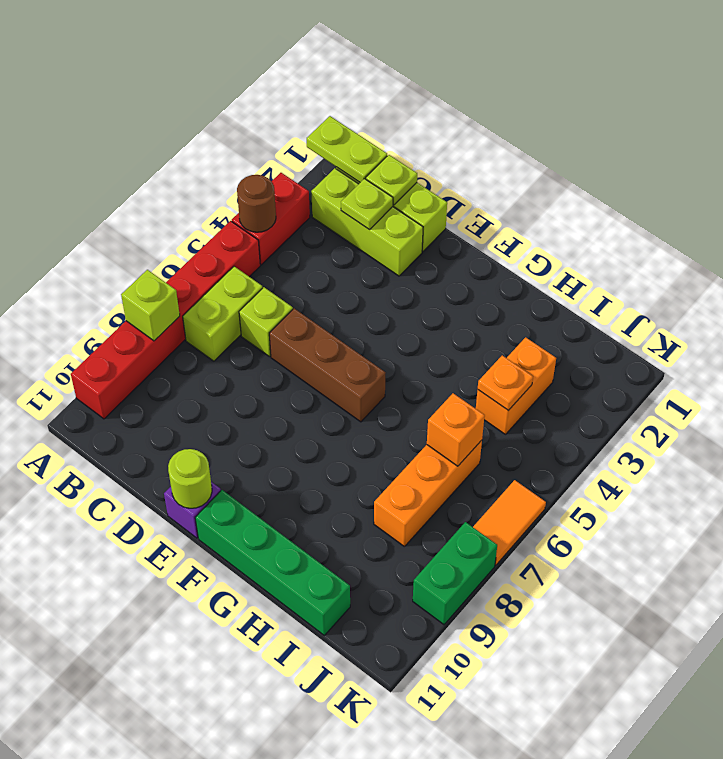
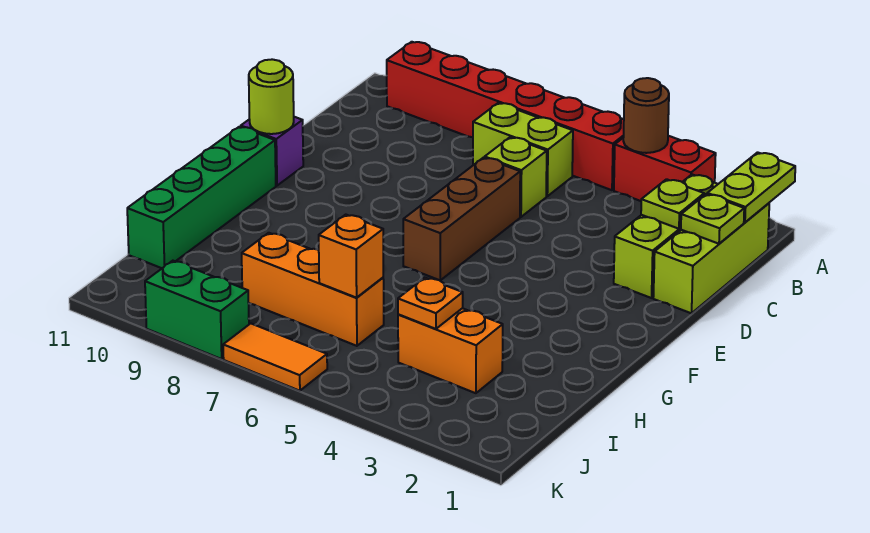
lime brick A8 level 2 -> none

